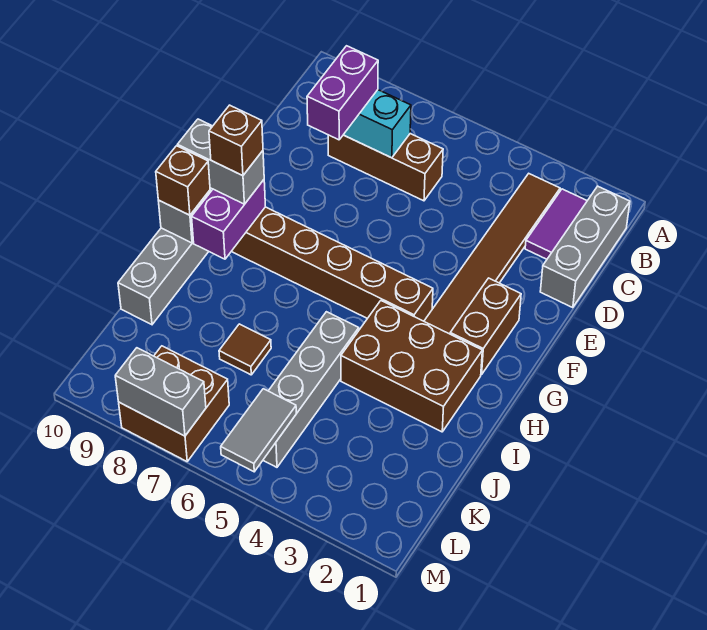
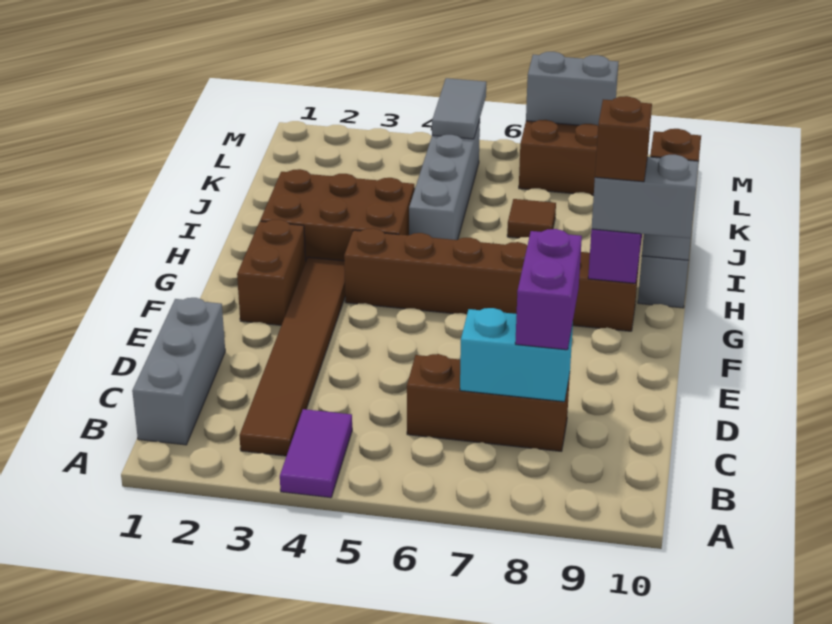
purple tile B2:C2 level 1 -> purple tile A4:B4 level 1

